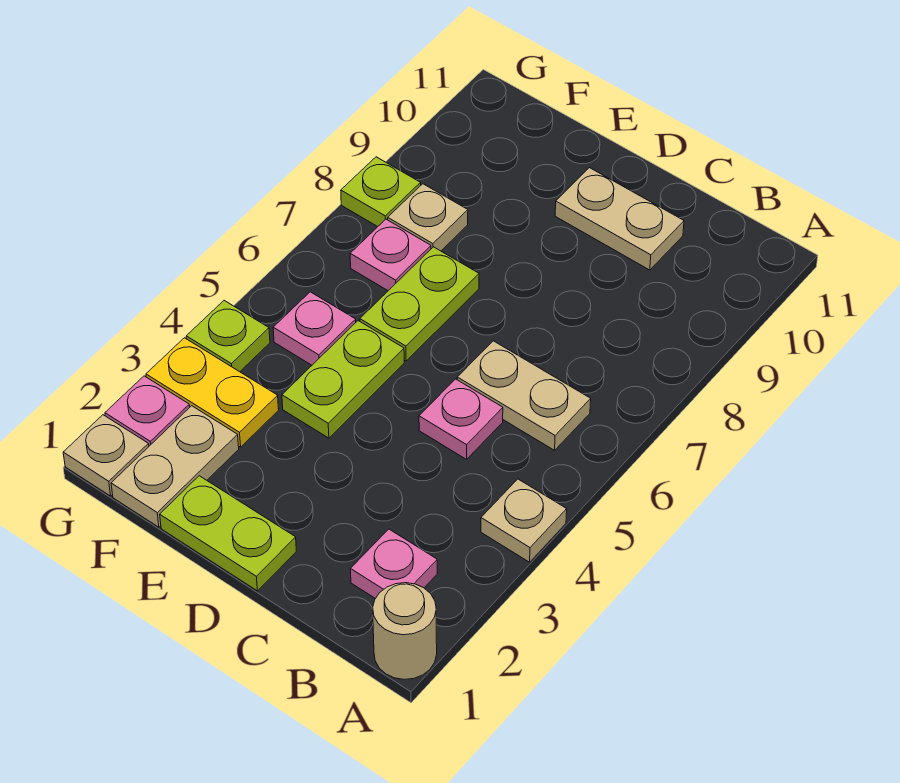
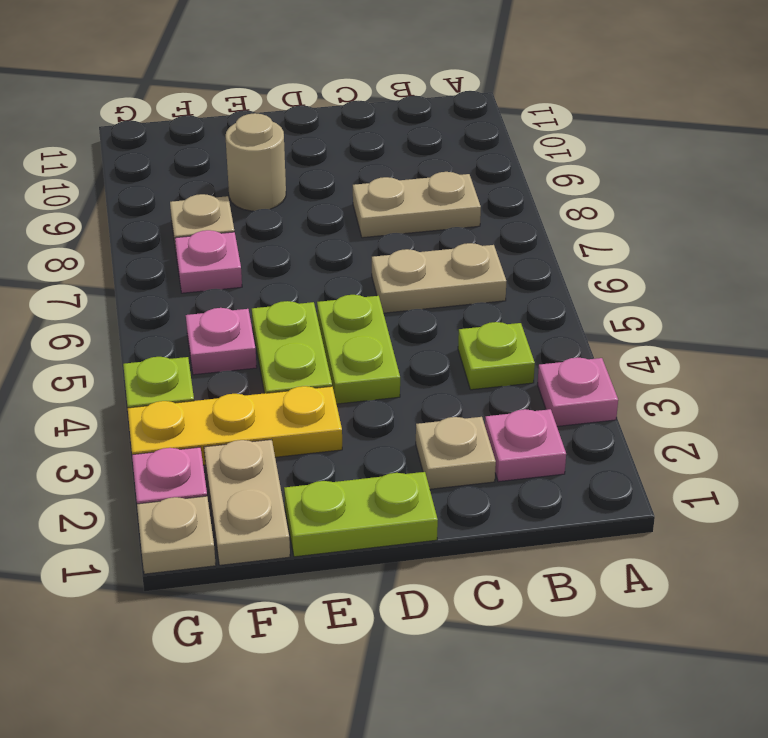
tan round brick A1 level 1 -> tan round brick E9 level 1
tan plate A4 level 1 -> tan plate C2 level 1
pink plate C5 level 1 -> pink plate A3 level 1
tan plate C10:D10 level 1 -> tan plate B8:C8 level 1
lime plate E6:E7 level 1 -> lime plate D4:D5 level 1
yellow plate F3:G3 level 1 -> yellow plate E3:G3 level 1
lime plate G8 level 1 -> lime plate B4 level 1

